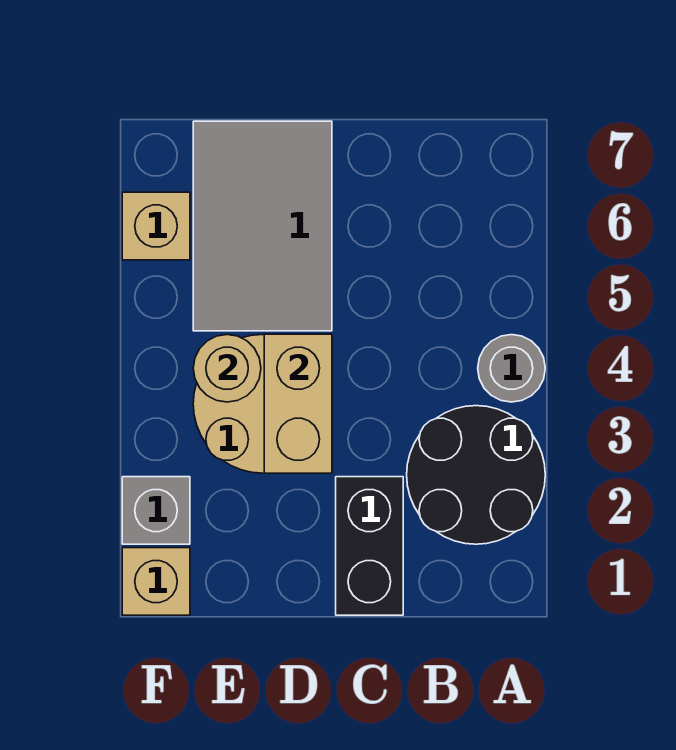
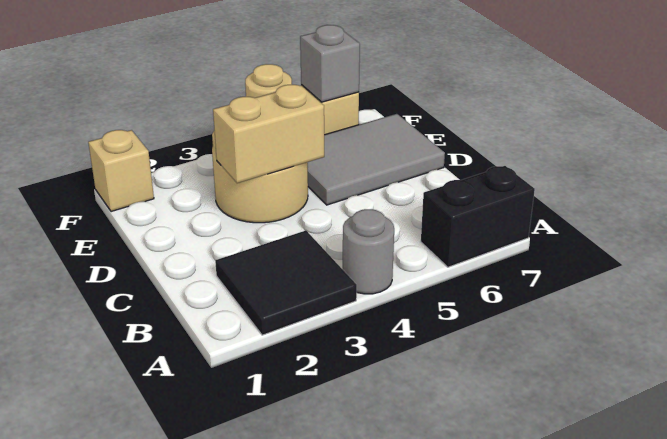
black round brick A2:B3 level 1 -> black tile A2:B3 level 1
black brick C1:C2 level 1 -> black brick A6:A7 level 1
grey brick F2 level 1 -> grey brick F6 level 2

